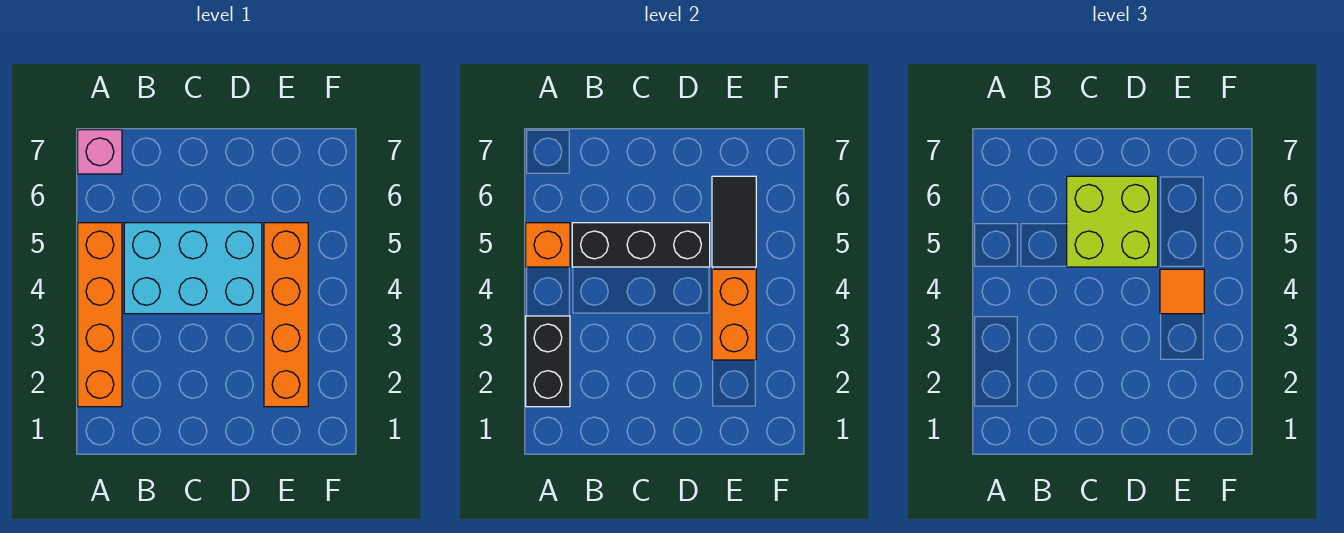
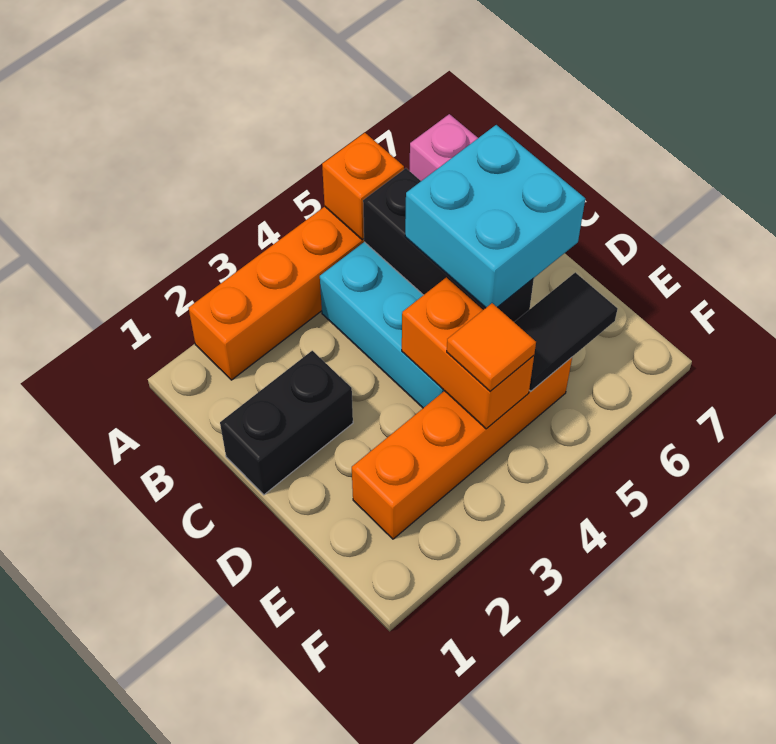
black brick A2:A3 level 2 -> black brick C1:C2 level 1
lime brick C5:D6 level 3 -> cyan brick C5:D6 level 3
orange brick E3:E4 level 2 -> orange brick D4:E4 level 2

